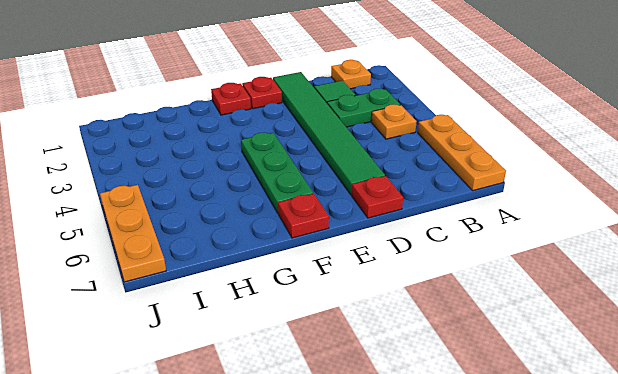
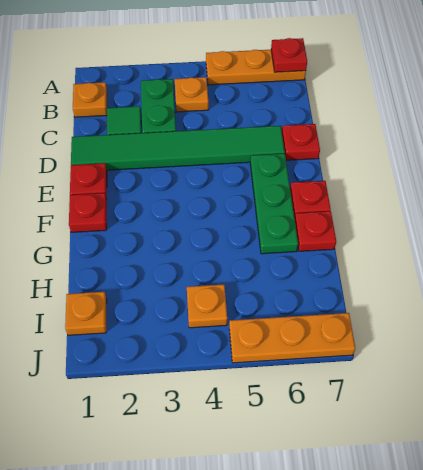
none -> red plate A7 level 2
green plate F4:F6 level 1 -> green plate E6:G6 level 1
none -> red plate G7 level 1
none -> orange plate I1 level 1
none -> orange plate I4 level 1

